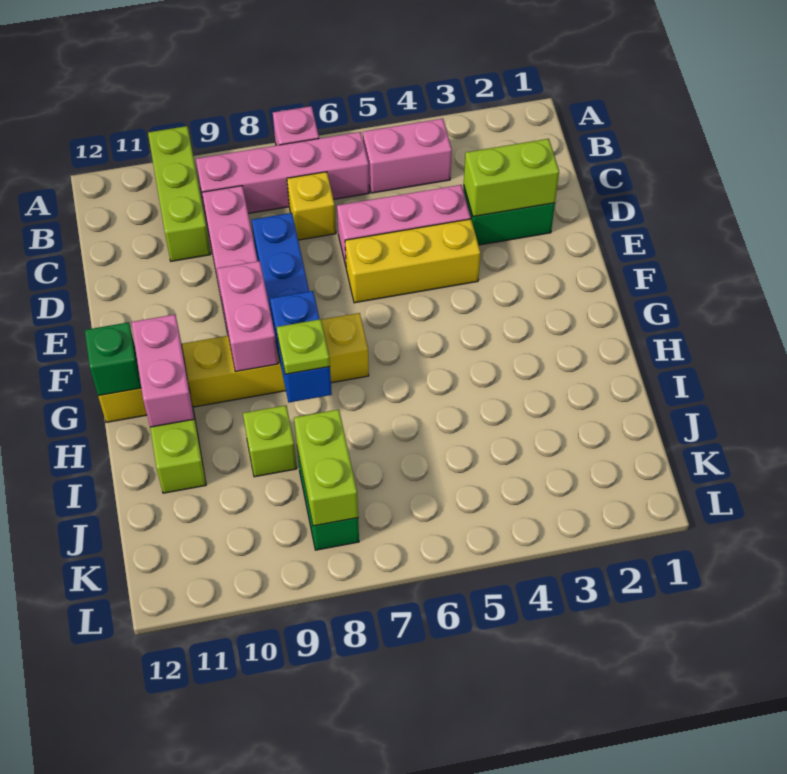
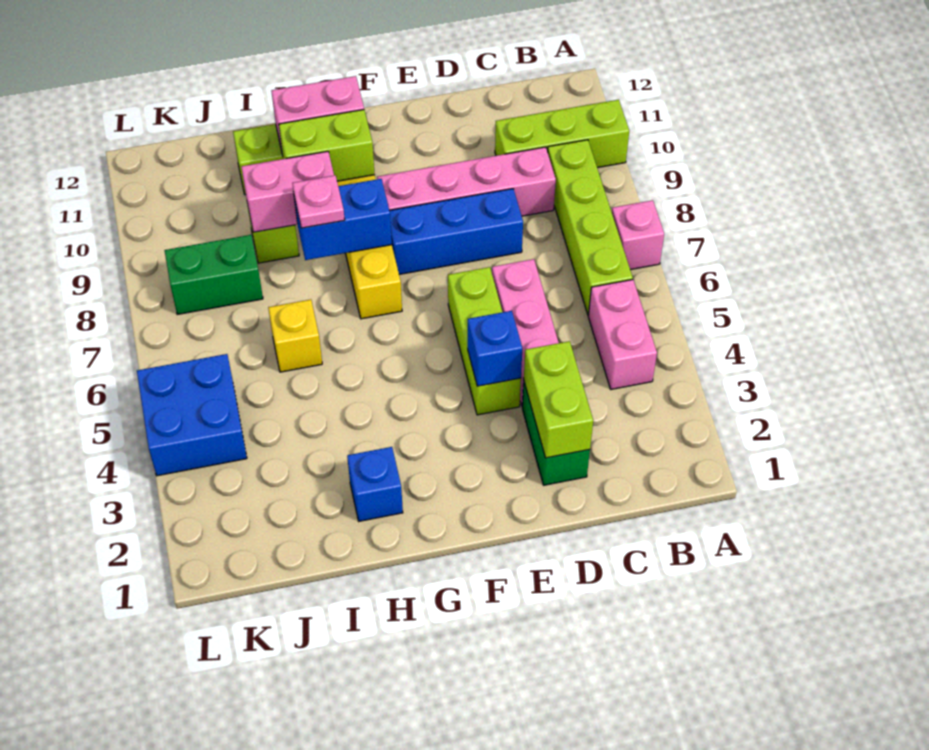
pink brick B6:B9 level 1 -> lime brick B6:B9 level 1
yellow brick C7 level 1 -> yellow brick I6 level 1
yellow brick E4:E6 level 1 -> lime brick E4:E6 level 1
none -> blue brick E4 level 2
pink brick F9:G9 level 2 -> pink brick H9:I9 level 2
green brick G12 level 2 -> none
none -> blue brick H2 level 1
lime plate H8 level 3 -> pink plate H8 level 3
lime brick J8:K8 level 2 -> lime brick G10:H10 level 2
none -> blue brick K4:L5 level 1

